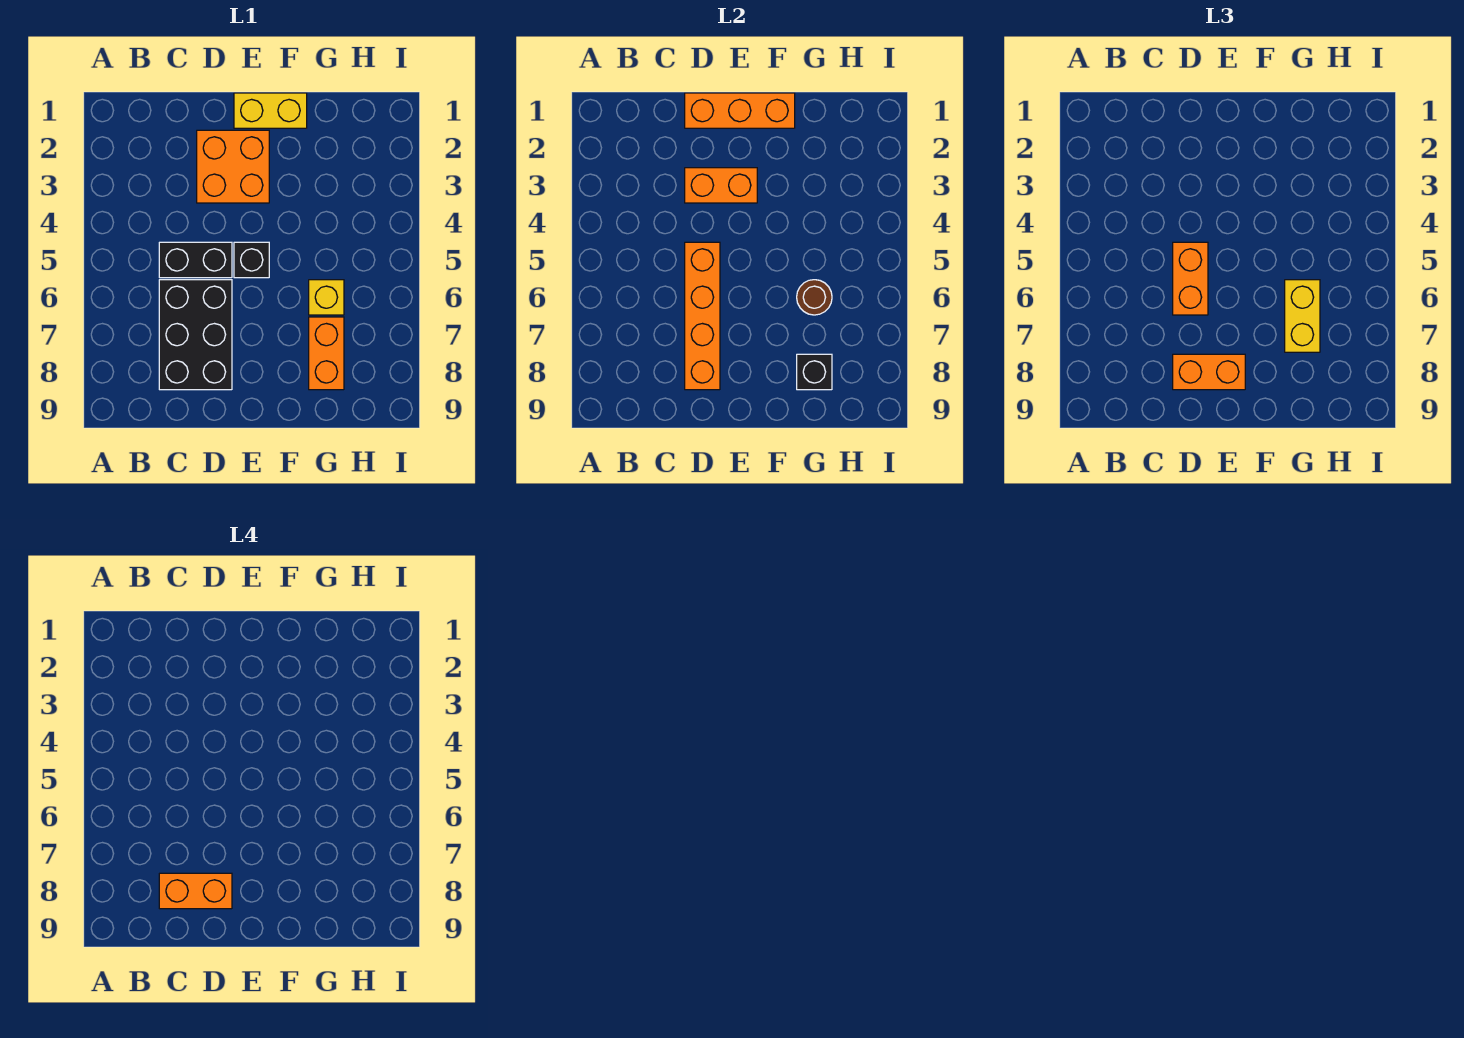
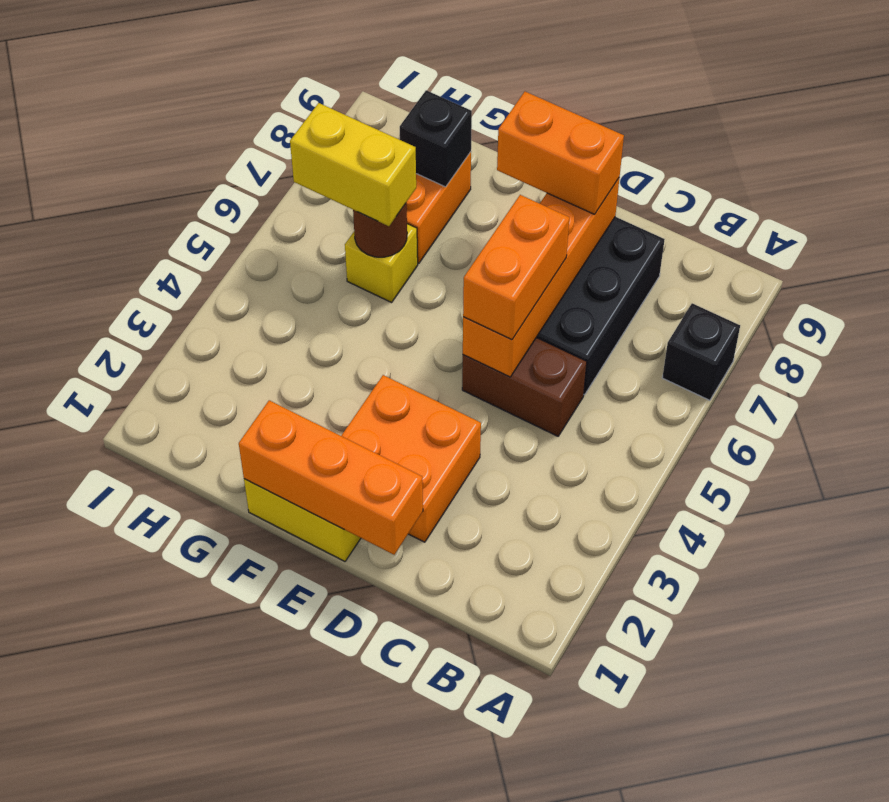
black brick C5:D5 level 1 -> brown brick C5:D5 level 1
orange brick C8:D8 level 4 -> none
orange brick D3:E3 level 2 -> none
black brick E5 level 1 -> black brick A7 level 1
yellow brick G6:G7 level 3 -> yellow brick G6:H6 level 3

